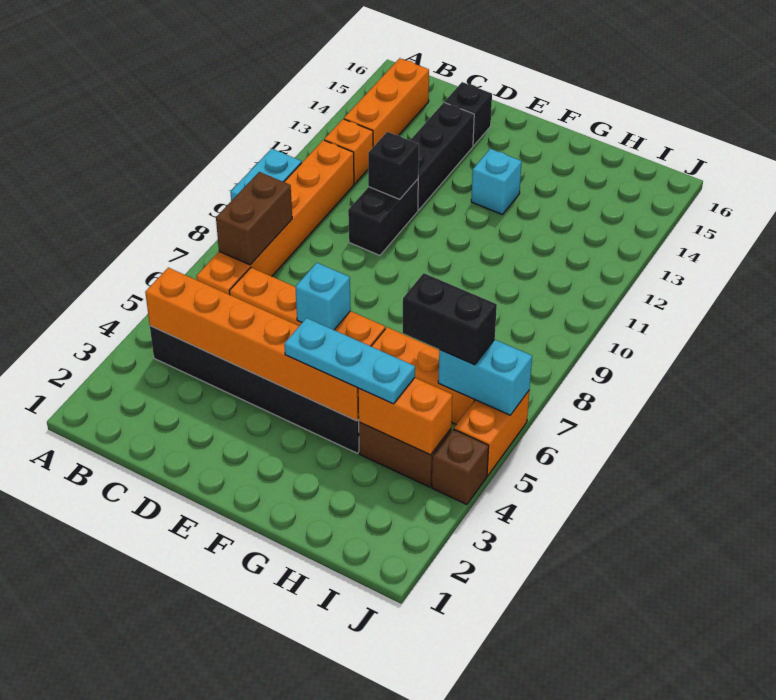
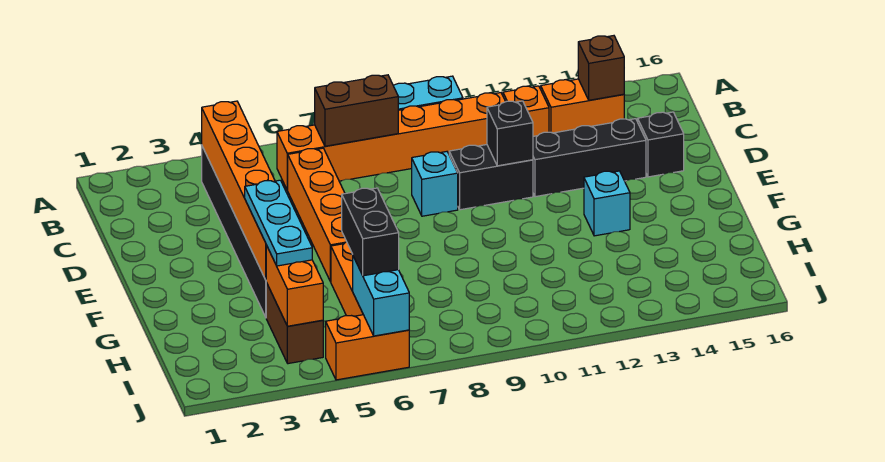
orange brick B13:B15 level 1 -> orange brick B13:B14 level 1
cyan brick E6 level 2 -> cyan brick D9 level 1
brown brick J4 level 1 -> brown brick B14 level 2

